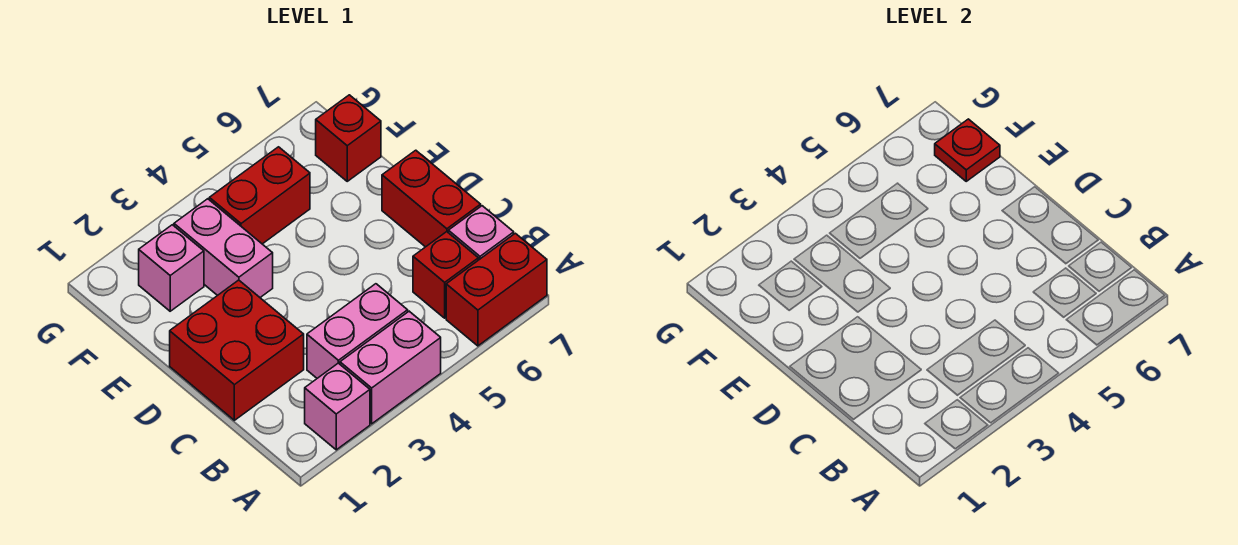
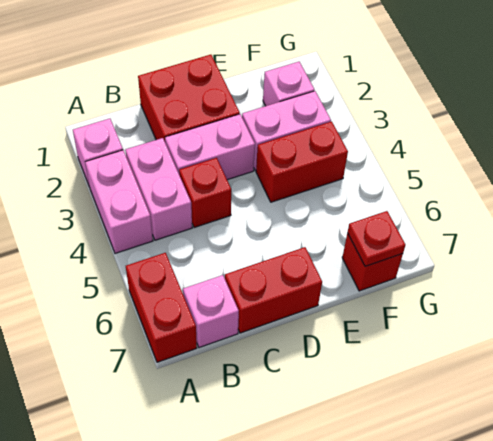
red brick B6 level 1 -> red brick C4 level 1
none -> pink brick C3:D3 level 1
red brick F4:F5 level 1 -> red brick E4:F4 level 1

